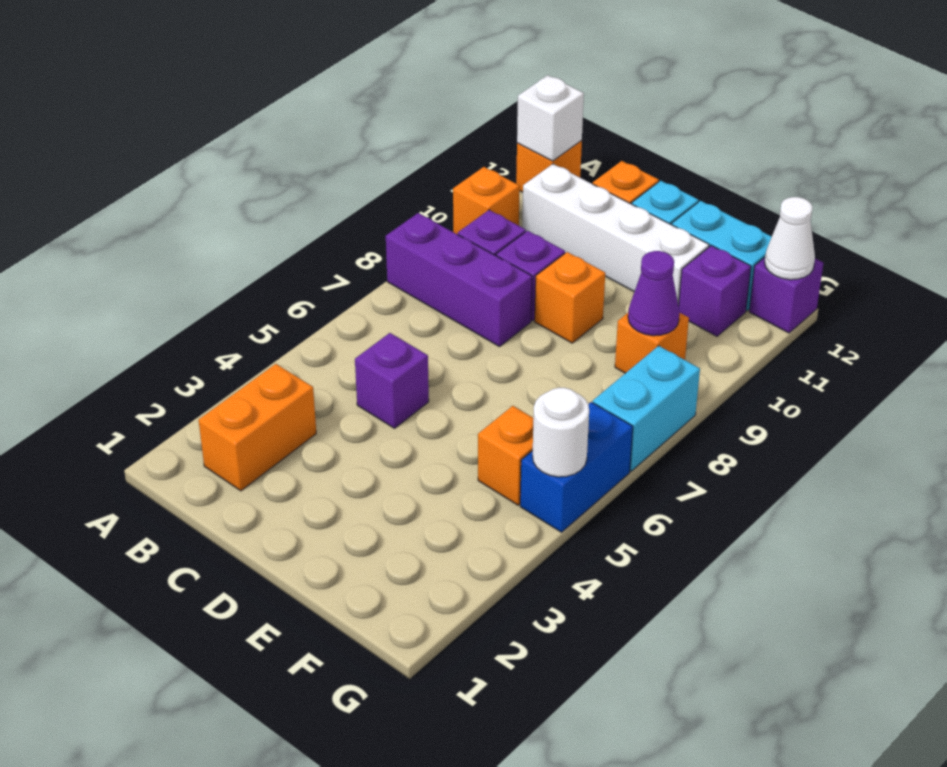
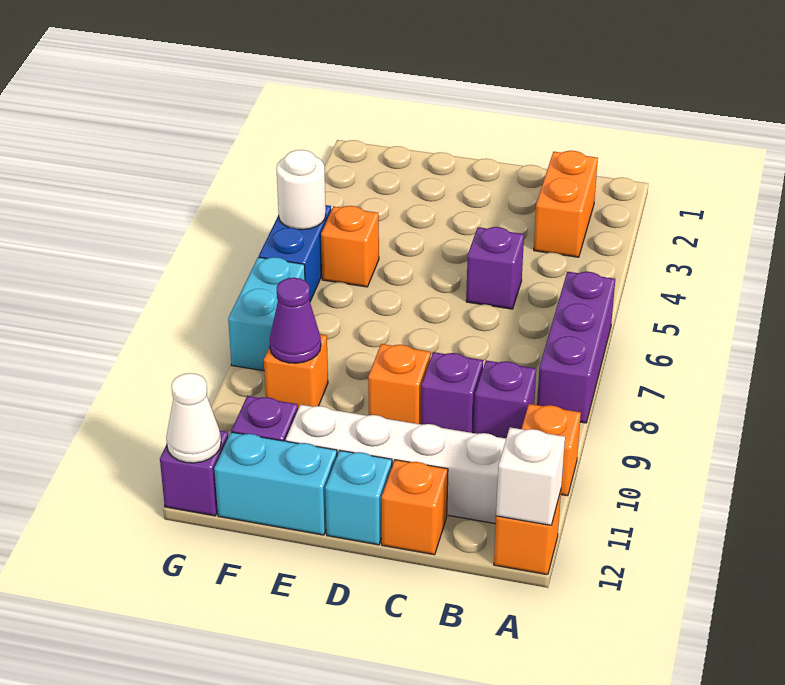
purple brick A8:C8 level 1 -> purple brick A6:A8 level 1

